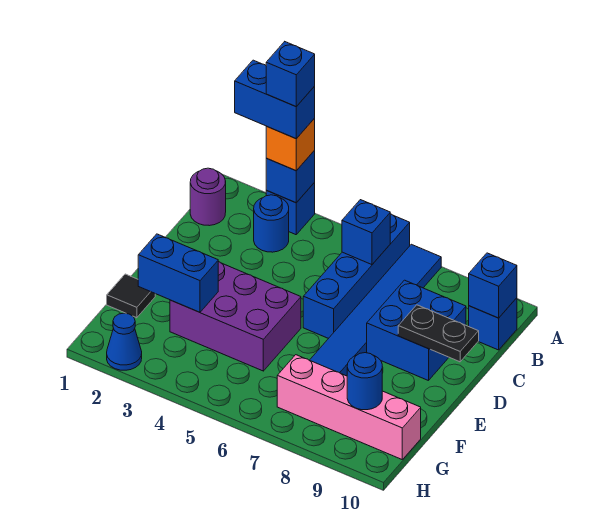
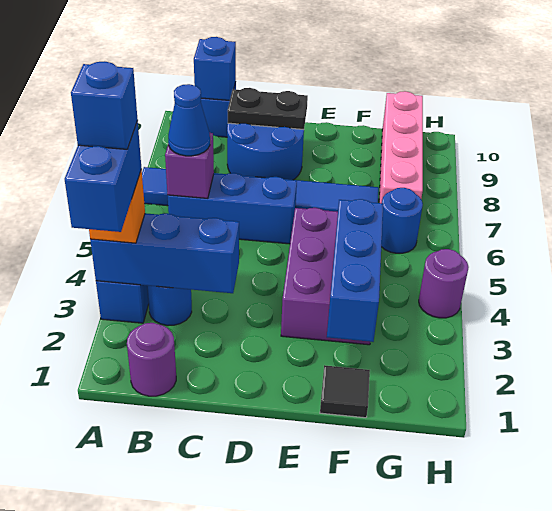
blue brick A3 level 2 -> blue brick A3:C3 level 2
blue brick A6:D6 level 1 -> blue brick B6:D6 level 1
blue brick B6 level 2 -> purple brick B6 level 2
blue brick C8:D9 level 1 -> blue round brick C8:D9 level 1
black plate D9:D10 level 2 -> black plate C9:D9 level 2
blue brick F2:F3 level 2 -> blue brick F2:F4 level 2
blue round brick G9 level 2 -> blue round brick G6 level 1
blue cone H2 level 1 -> blue cone B6 level 3
none -> purple round brick H4 level 1

